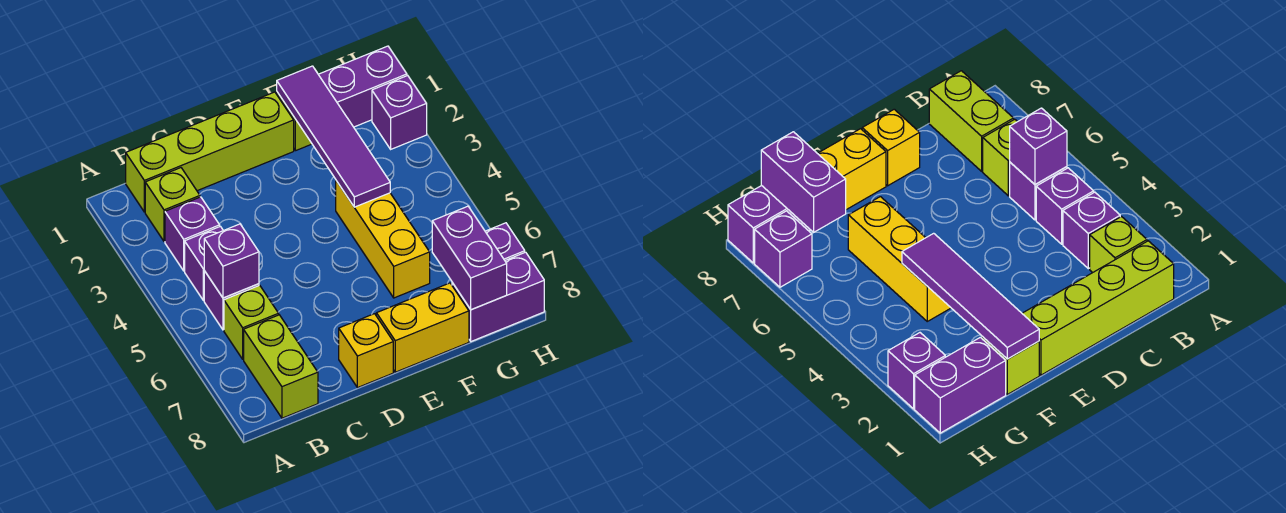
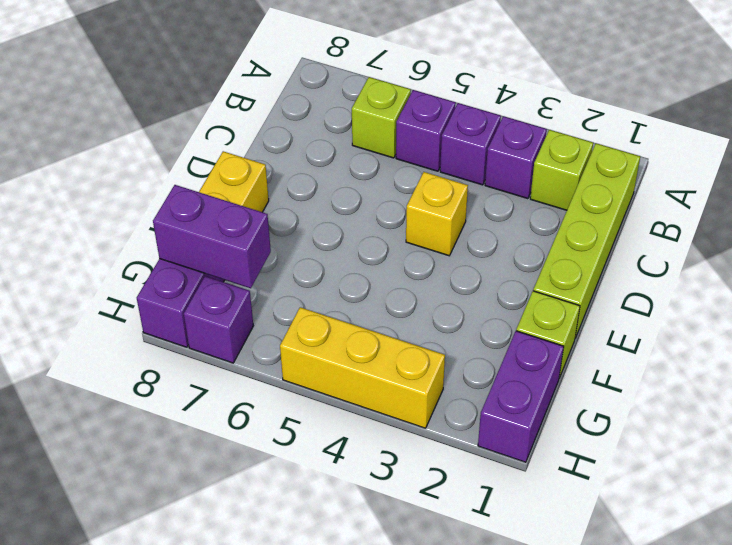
purple brick B5 level 2 -> none
lime brick B7:B8 level 1 -> none
yellow brick D8 level 1 -> yellow brick D4 level 1
purple tile F1:F4 level 2 -> none
yellow brick F4:F6 level 1 -> yellow brick H3:H5 level 1
purple brick H2 level 1 -> none

